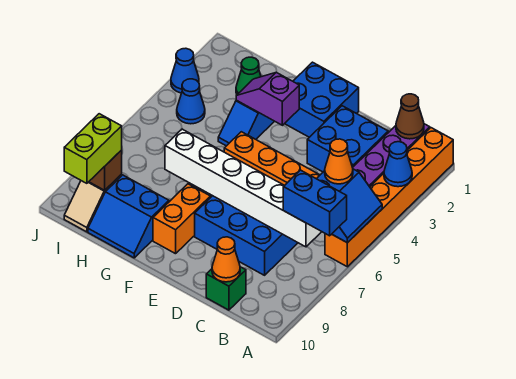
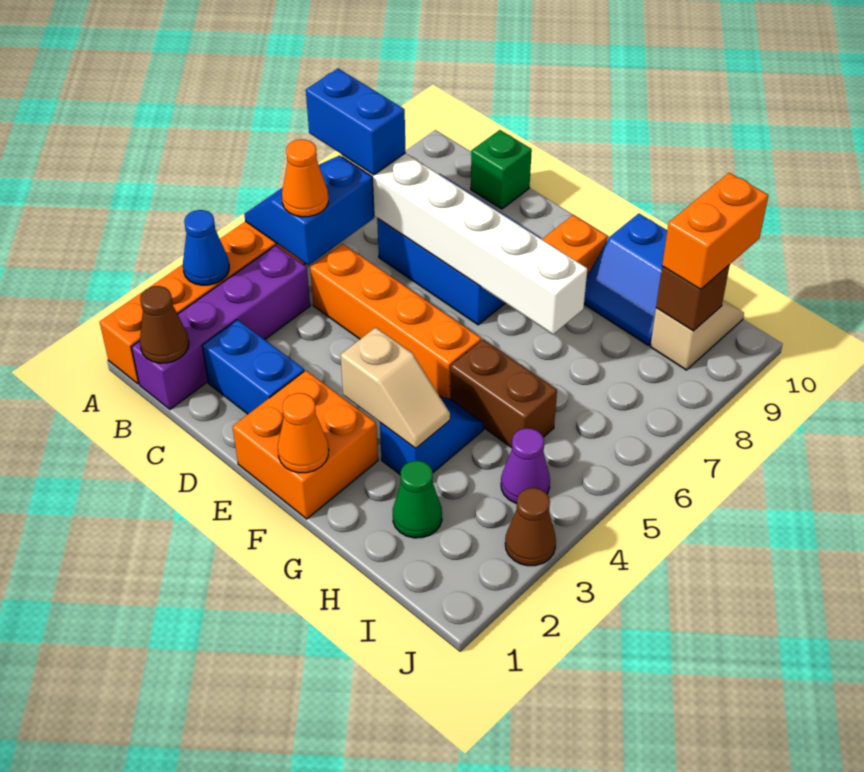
blue brick C2:D3 level 1 -> blue brick C2:D2 level 1
orange cone C10 level 2 -> orange cone F1 level 2
blue brick E1:F2 level 1 -> orange brick E1:F2 level 1
purple slope F3:G3 level 2 top F -> tan slope F3:G3 level 2 top F
none -> brown brick G5:H5 level 1
blue slope G9:H10 level 1 top 9 -> blue slope G9:H10 level 1 top 10
blue cone I4 level 1 -> purple cone I4 level 1
lime brick I9:I10 level 3 -> orange brick I9:I10 level 3
blue cone J3 level 1 -> brown cone J3 level 1

